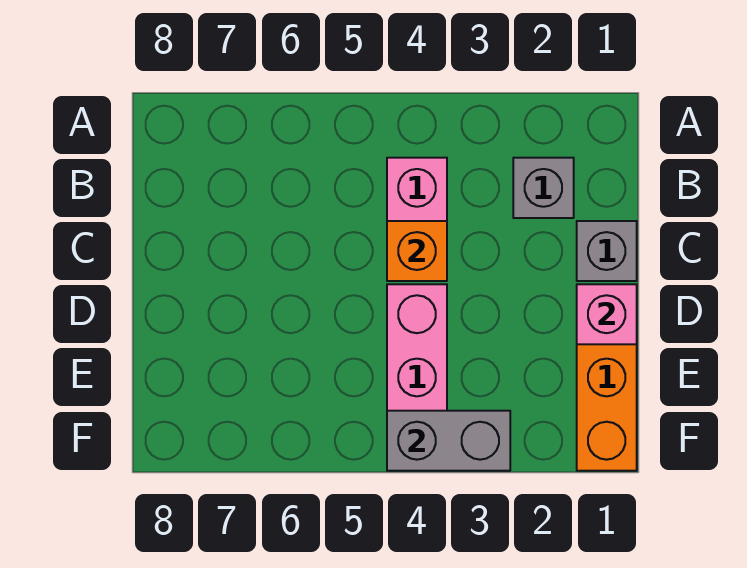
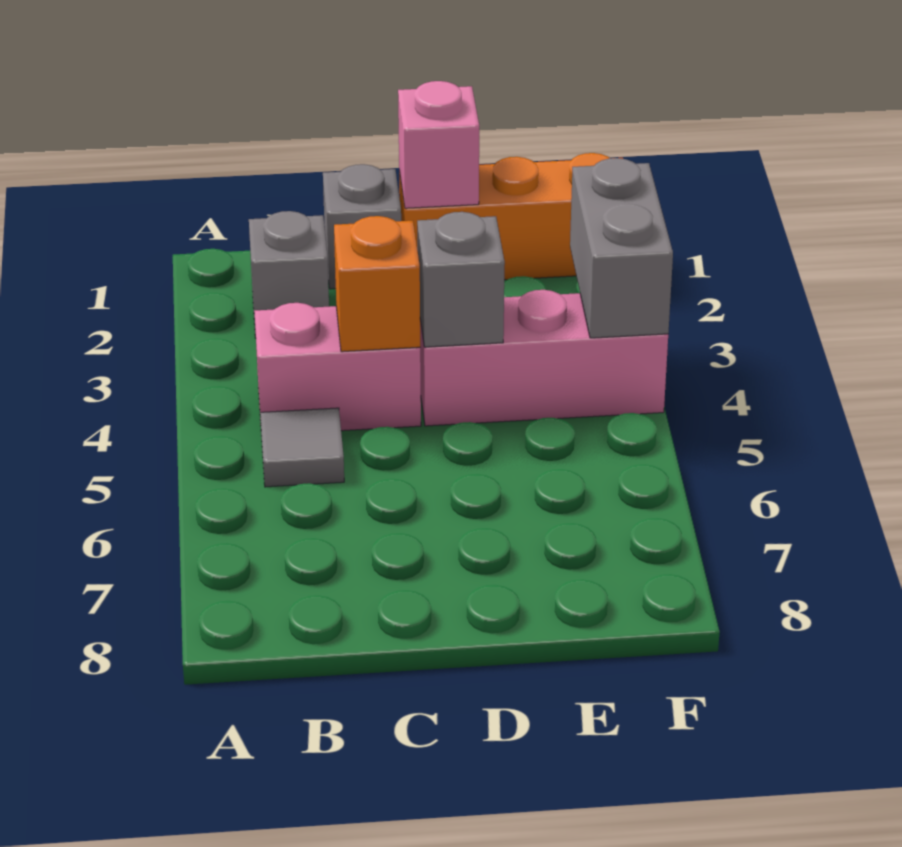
none -> grey tile B5 level 1
none -> grey brick D4 level 2

